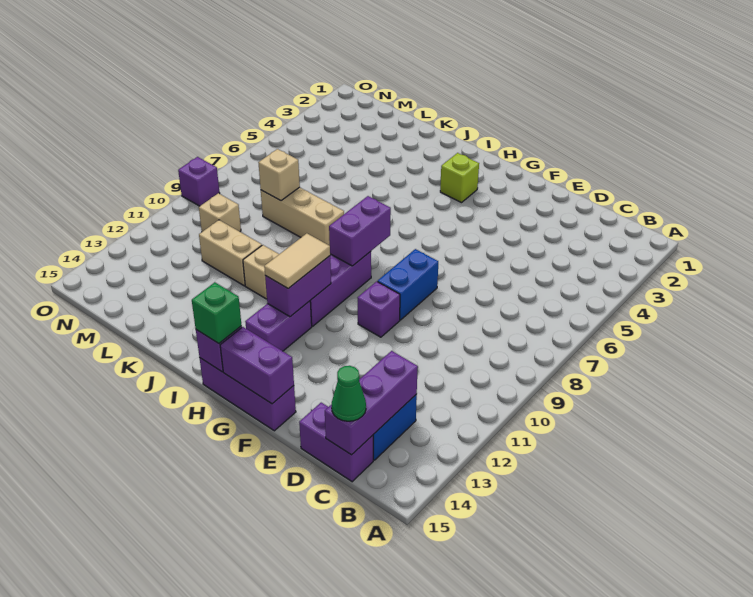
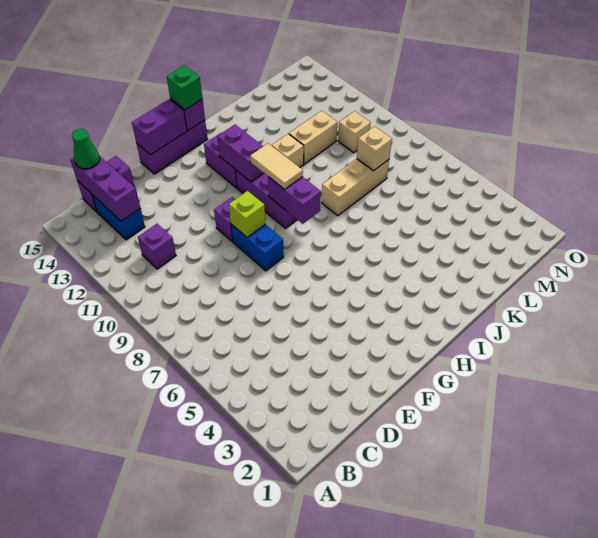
lime brick H3 level 1 -> lime brick F9 level 2
tan tile H11:H12 level 3 -> tan tile H9:H10 level 3
purple brick O9 level 1 -> purple brick C11 level 1

